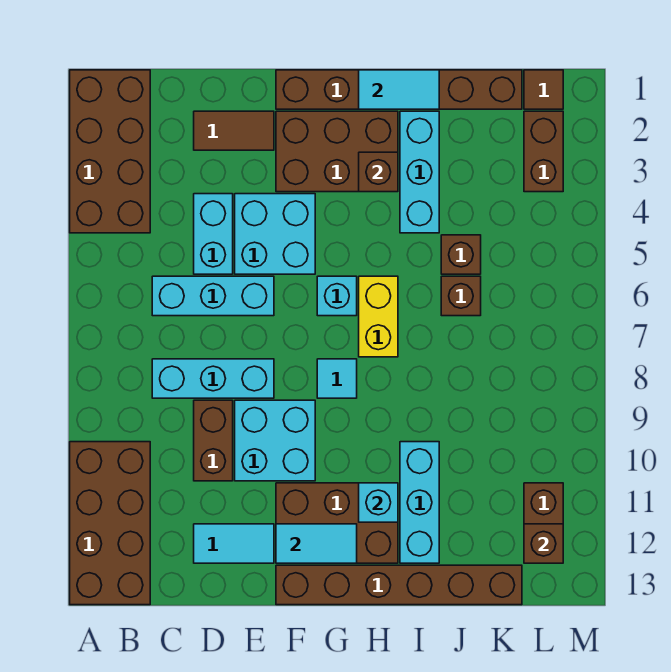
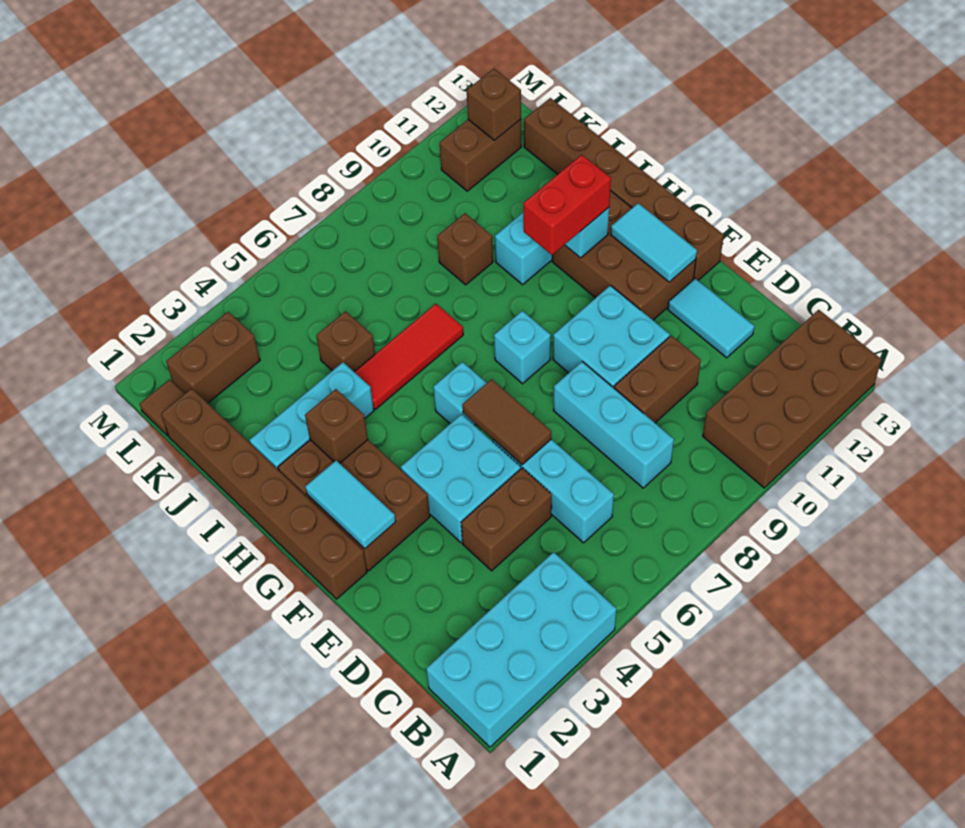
brown brick A1:B4 level 1 -> cyan brick A1:B4 level 1
brown tile D2:E2 level 1 -> brown tile E6:F6 level 2
cyan brick D4:D5 level 1 -> brown brick D4:D5 level 1
cyan tile G8 level 1 -> cyan brick G8 level 1
cyan tile H1:I1 level 2 -> cyan tile F2:G2 level 2
yellow brick H6:H7 level 1 -> none
none -> red brick H10:H11 level 3
none -> red tile I5:I7 level 1
brown brick J6 level 1 -> brown brick J9 level 1

